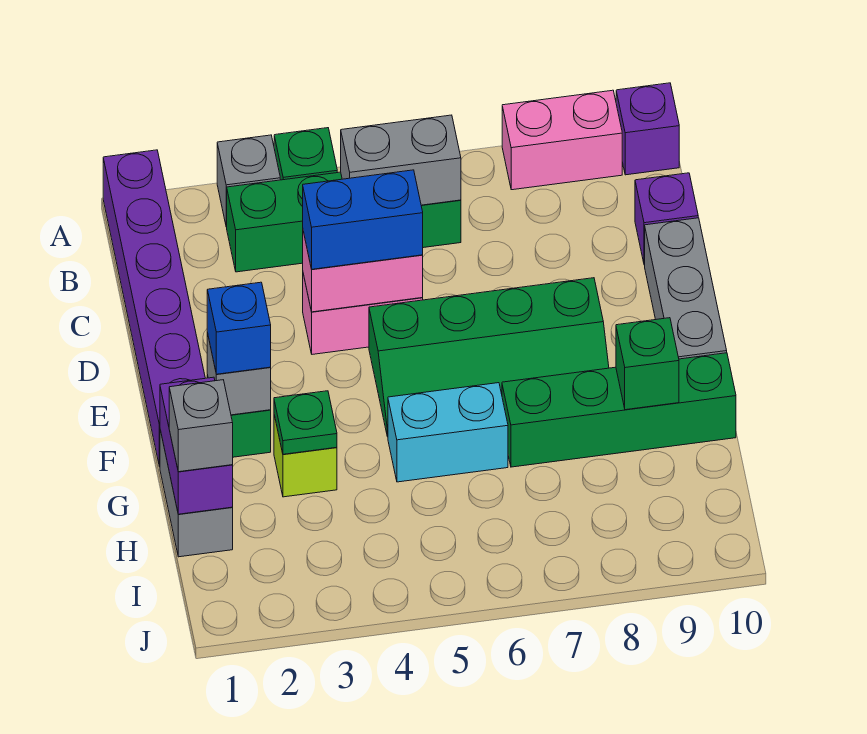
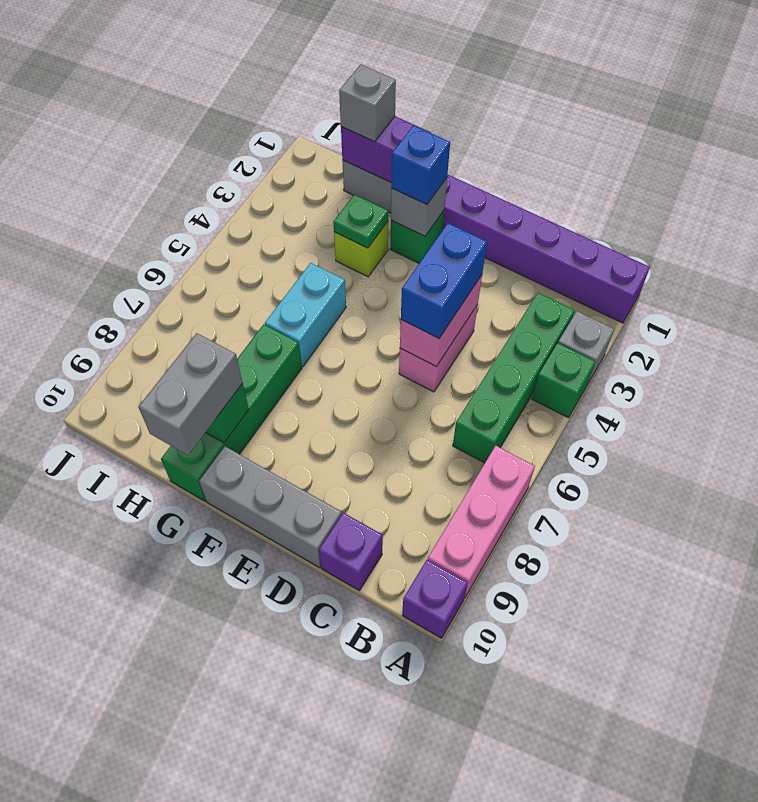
pink brick A8:A9 level 1 -> pink brick A7:A9 level 1
grey brick B5:B6 level 2 -> grey brick G9:G10 level 3
green slope E5:F8 level 1 top E -> none

